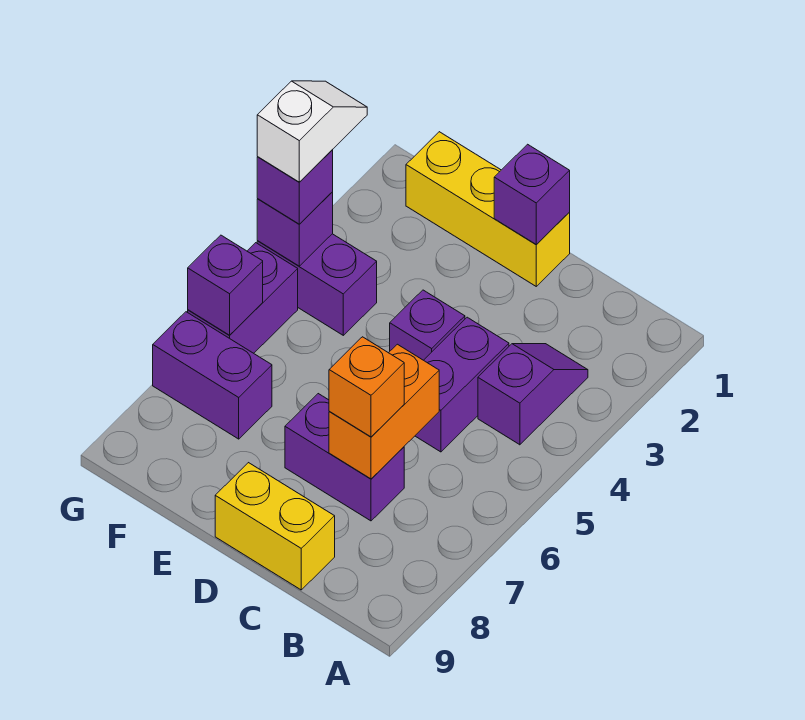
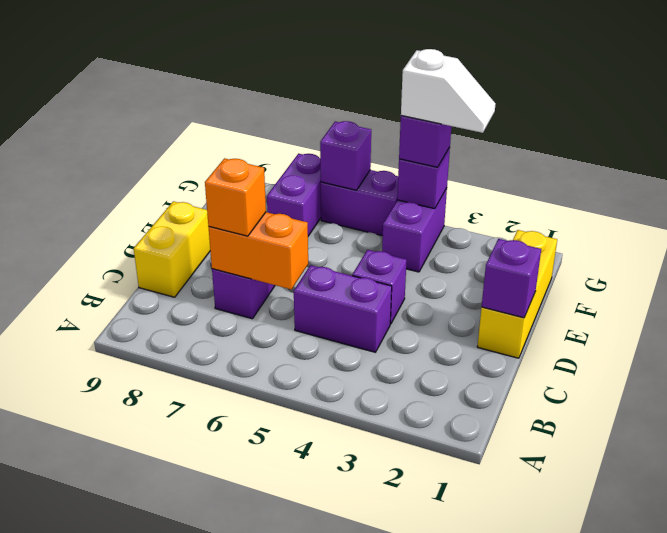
purple slope B3:B4 level 1 top 4 -> none

